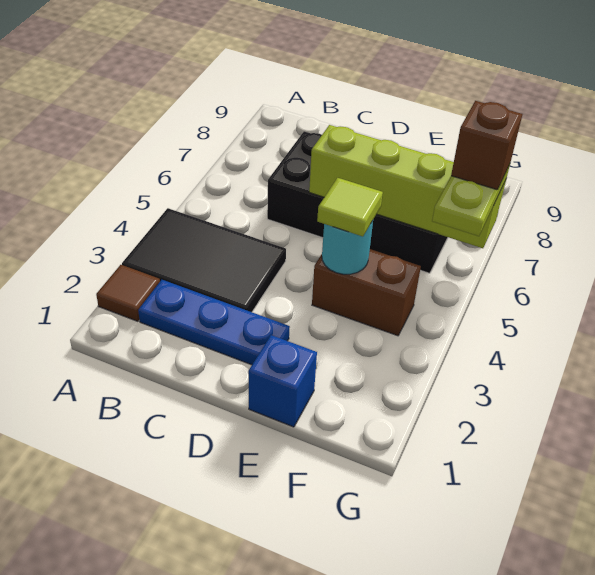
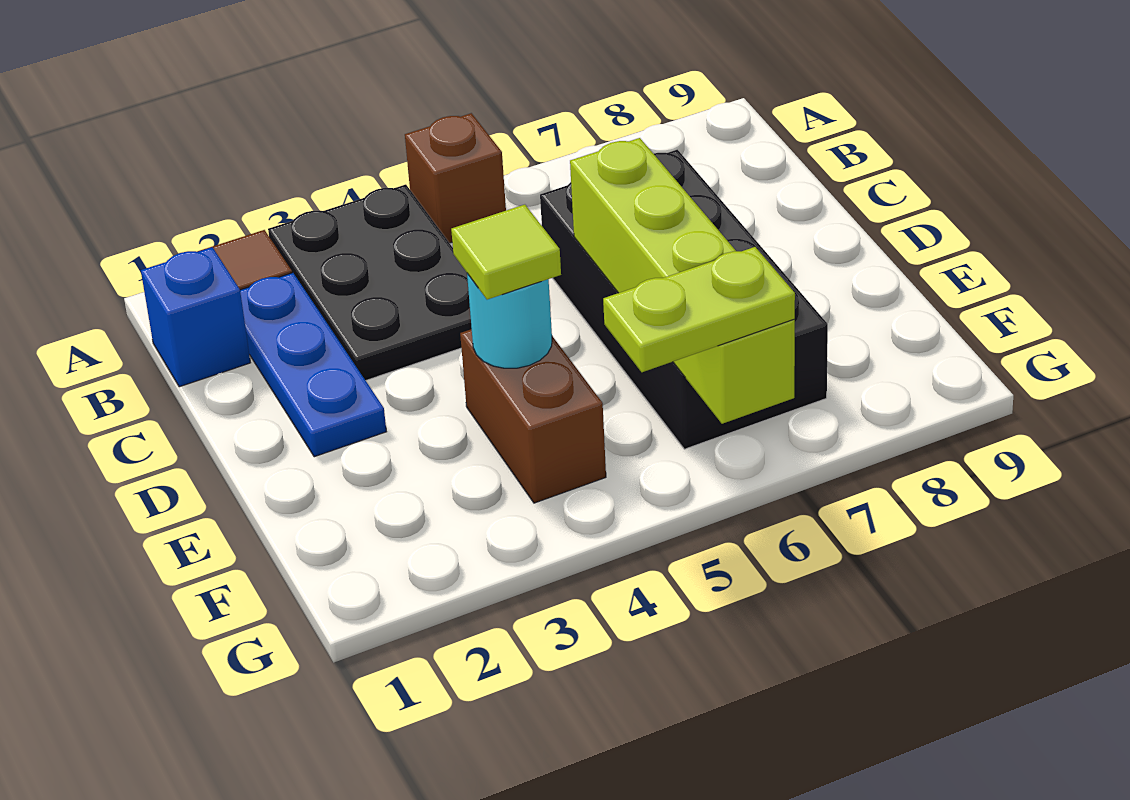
black tile A3:C4 level 1 -> black plate A3:C4 level 1
blue brick E1 level 1 -> blue brick B1 level 1
brown brick G6 level 4 -> brown brick A5 level 1

